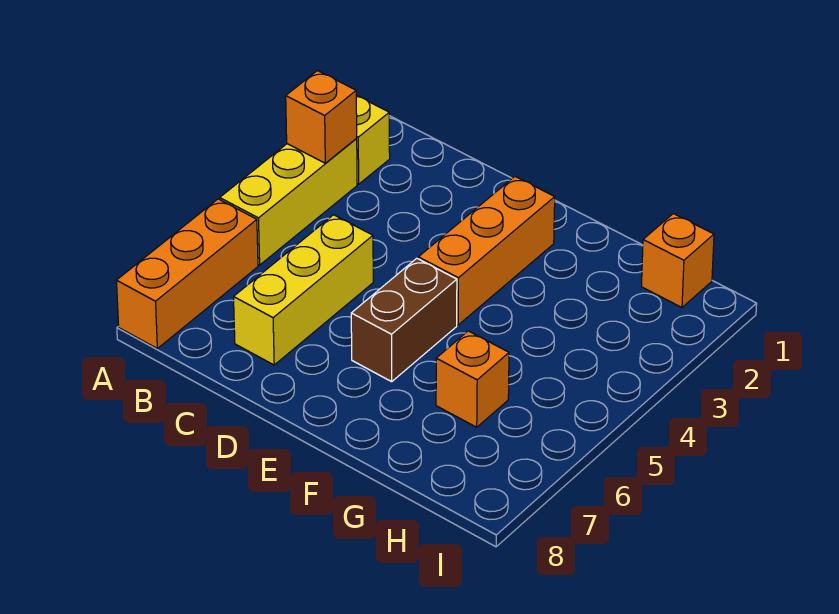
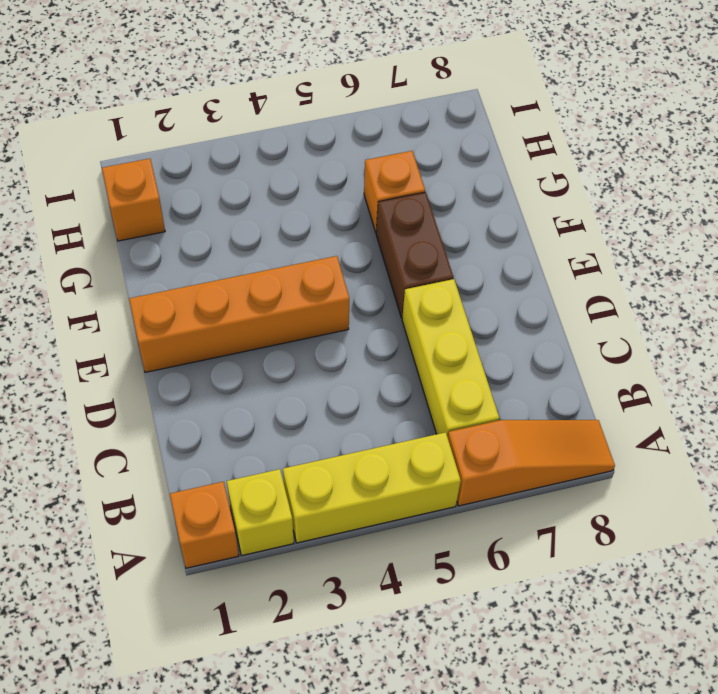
orange brick A3 level 2 -> orange brick A1 level 1
orange brick A6:A8 level 1 -> orange slope A6:A8 level 1 top 6
yellow brick C5:C7 level 1 -> yellow brick B6:D6 level 1
orange brick E2:E4 level 1 -> orange brick E1:E4 level 1
brown brick E5:E6 level 1 -> brown brick E6:F6 level 1

